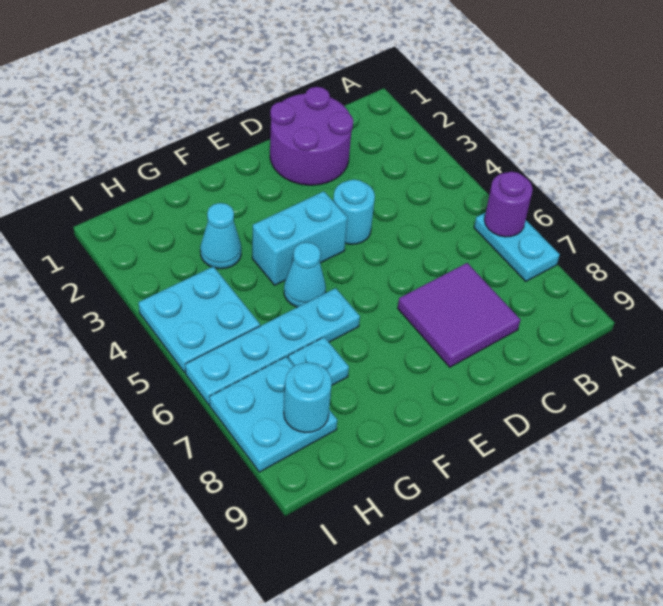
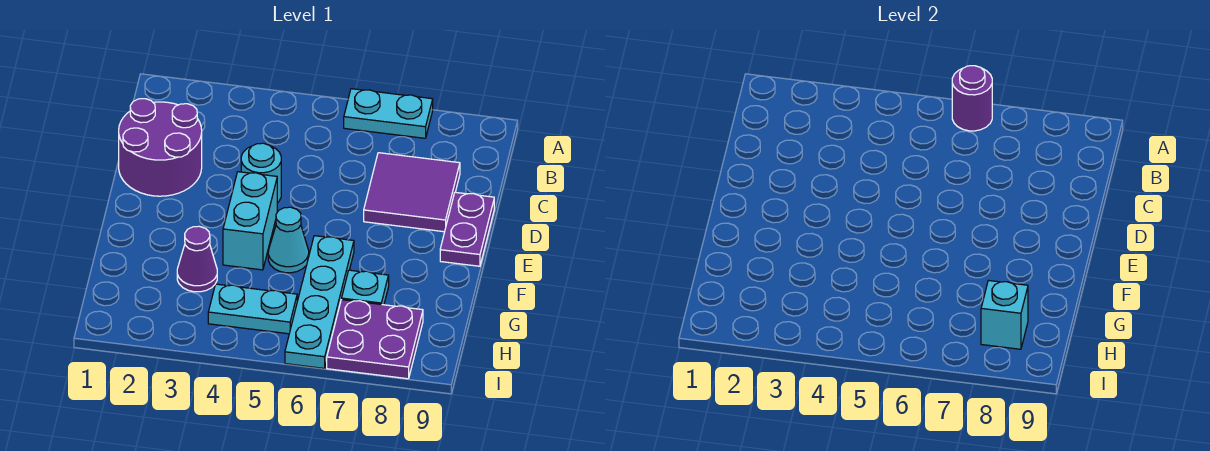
none -> purple plate D9:E9 level 1
cyan cone G3 level 1 -> purple cone G3 level 1
cyan plate H4:I5 level 1 -> cyan plate H4:H5 level 1
cyan plate H7:I8 level 1 -> purple plate H7:I8 level 1
cyan round brick H8 level 2 -> cyan brick H8 level 2

